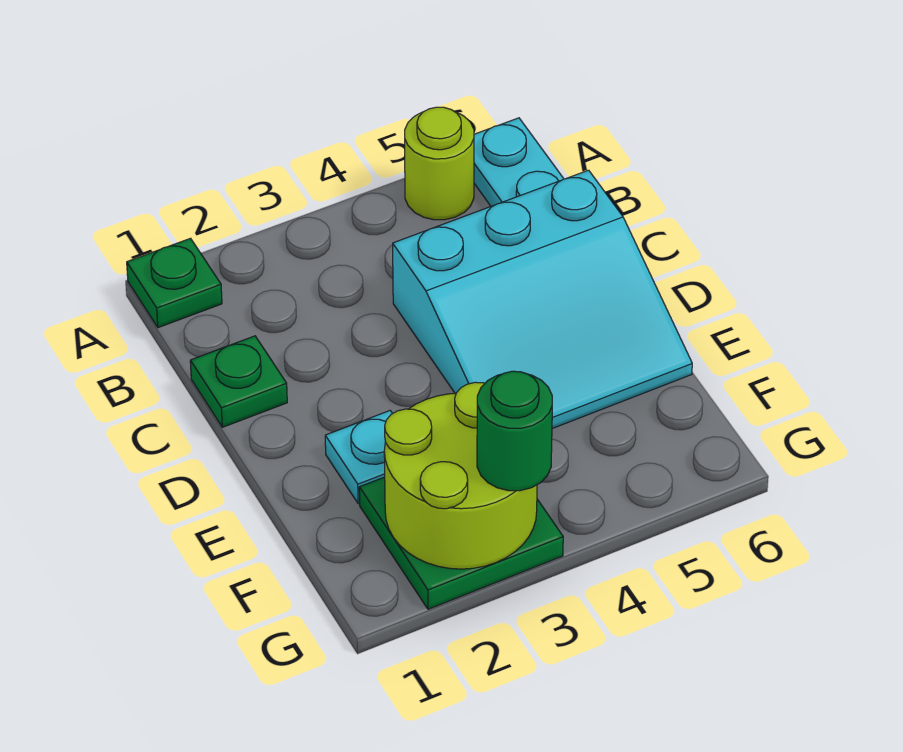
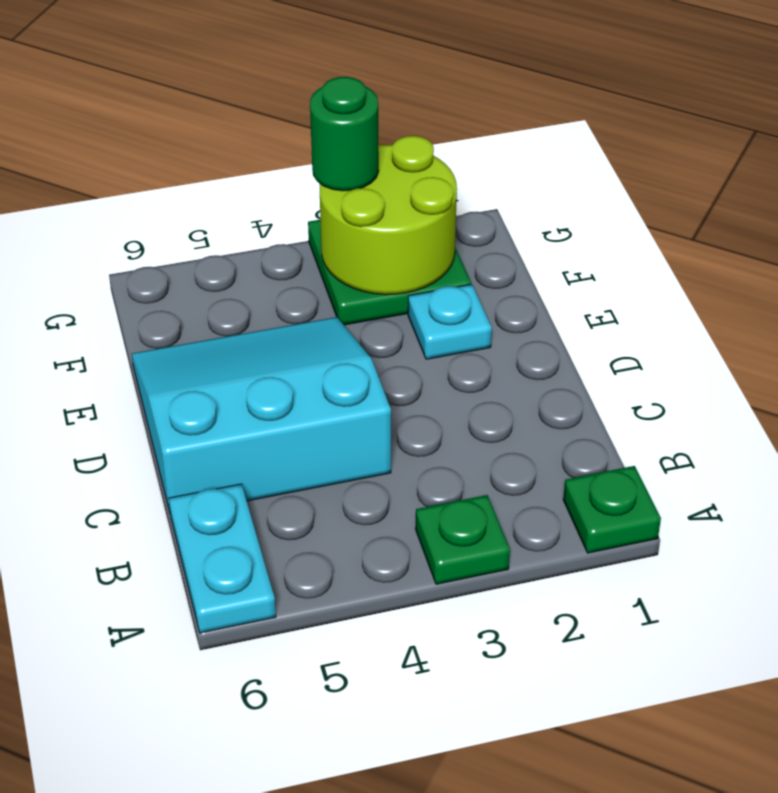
lime round brick A5 level 1 -> none
green plate C1 level 1 -> green plate A3 level 1

